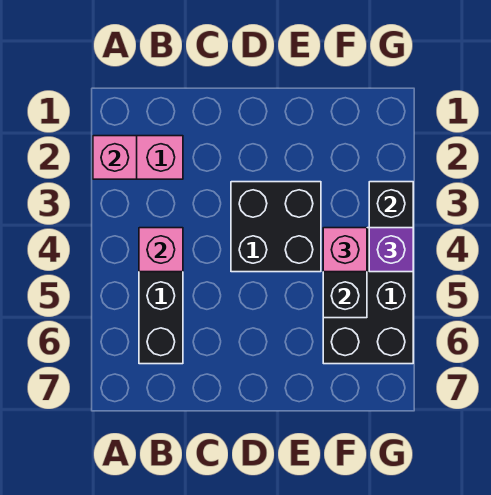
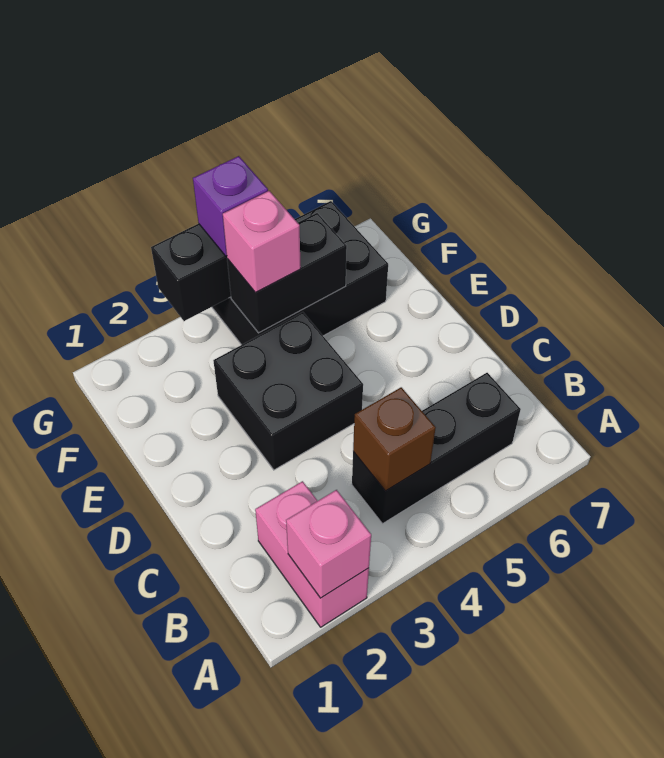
pink brick B4 level 2 -> brown brick B4 level 2

